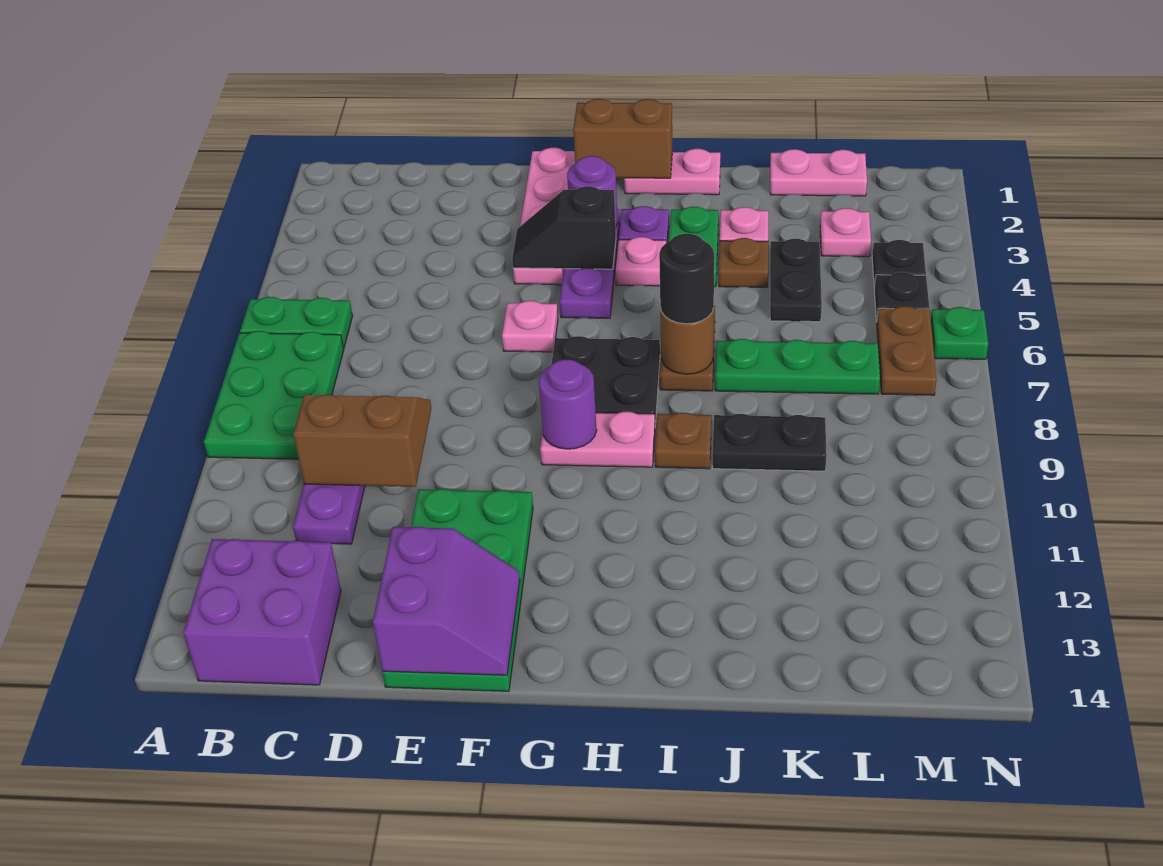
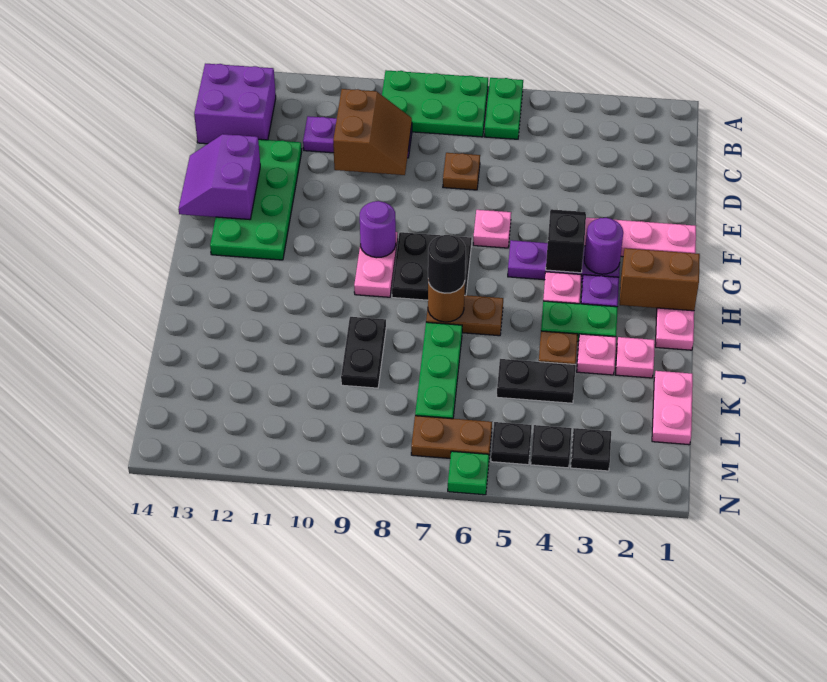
green plate E11:F14 level 1 -> green plate D12:G13 level 1
purple slope E13:F14 level 2 top E -> purple slope E13:F14 level 2 top 13
brown brick G1:H1 level 2 -> brown brick H1:H2 level 2
brown plate I9 level 1 -> brown plate D7 level 1
pink plate L3 level 1 -> pink plate J2 level 1
none -> black plate M3 level 1

